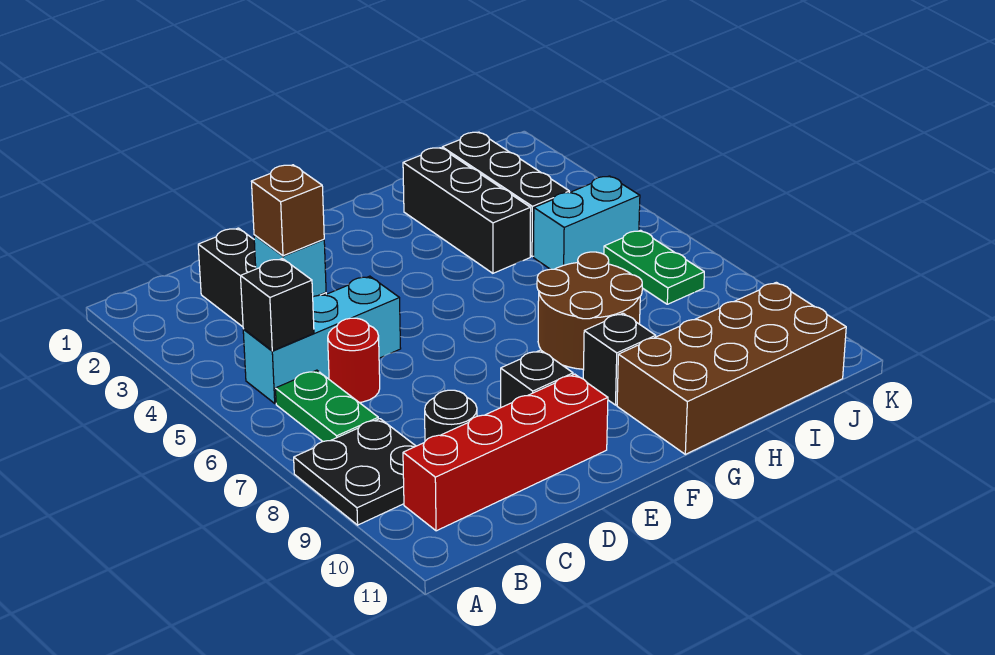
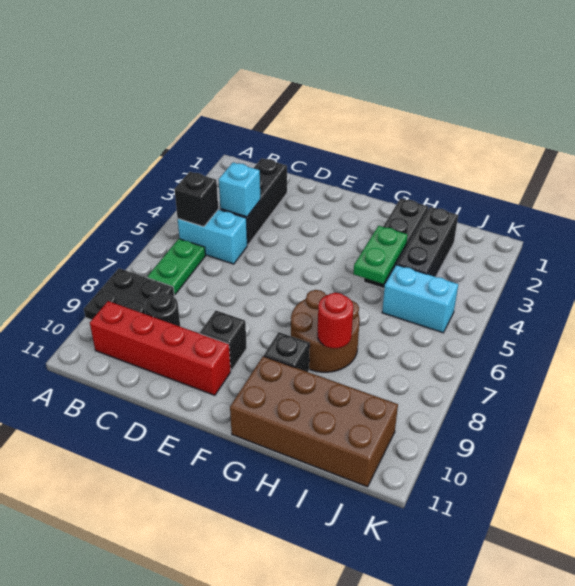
cyan brick B5:D5 level 1 -> cyan brick B5:C5 level 1
brown brick C4 level 3 -> none
red round brick C6 level 1 -> red round brick H8 level 2
green plate J6:J7 level 1 -> green plate H4:H5 level 2

